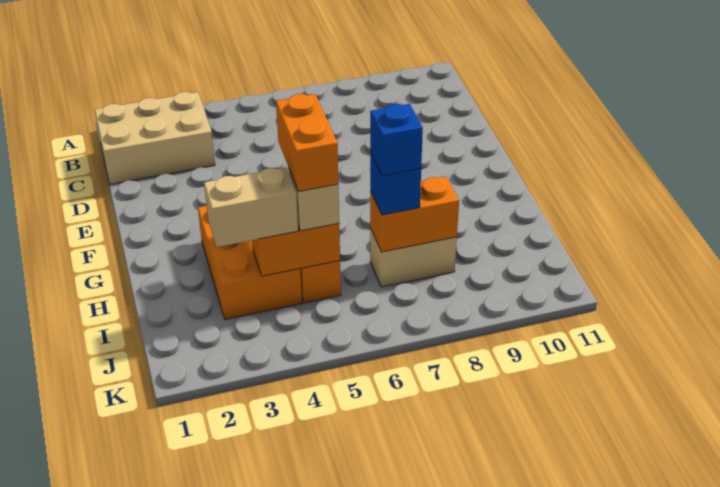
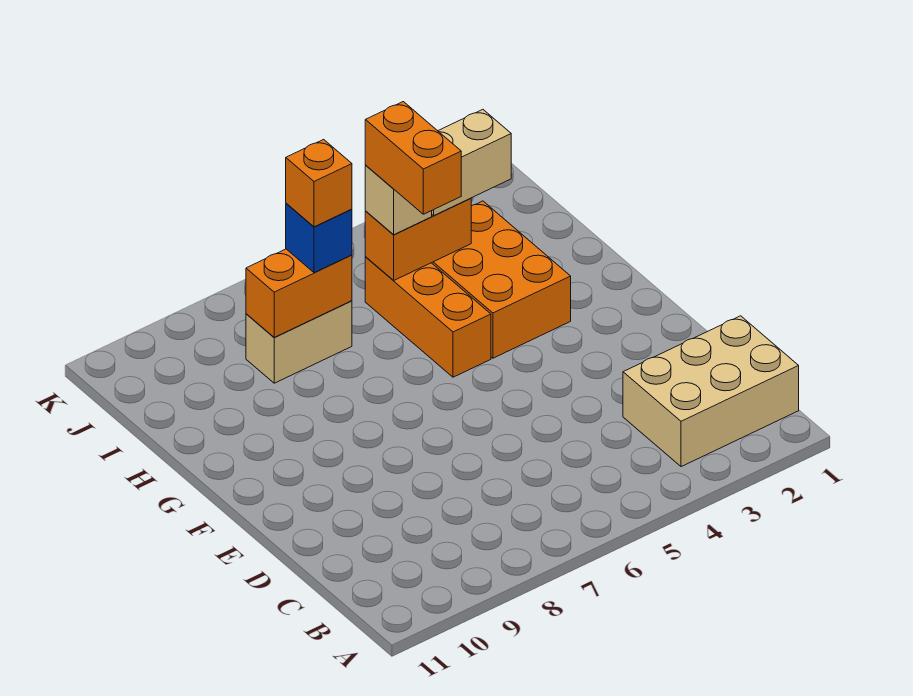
blue brick I7 level 4 -> orange brick I7 level 4

